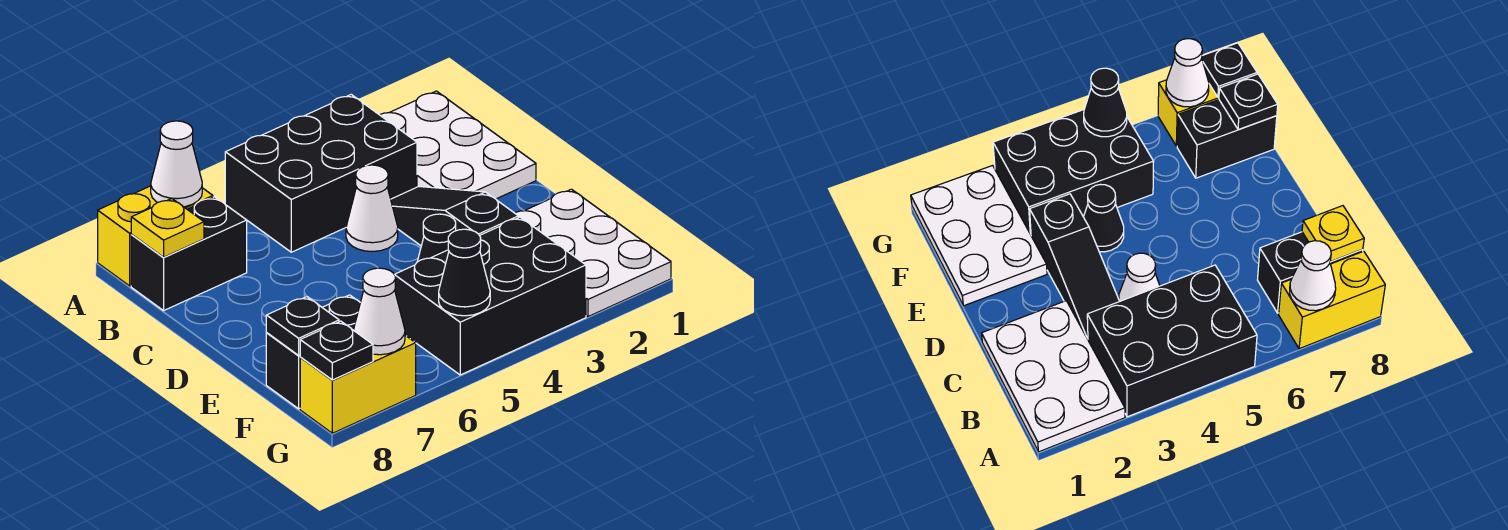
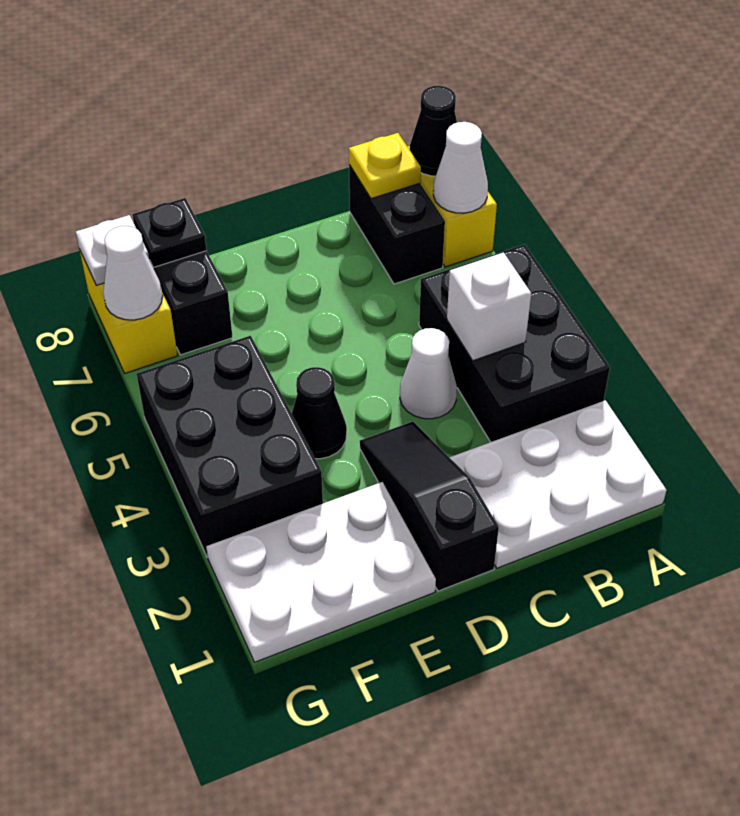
none -> white brick B4 level 2
black slope C3:E3 level 1 top E -> black slope D1:D3 level 1 top 1
black cone G5 level 2 -> black cone A8 level 2
black plate G8 level 2 -> white plate G8 level 2

